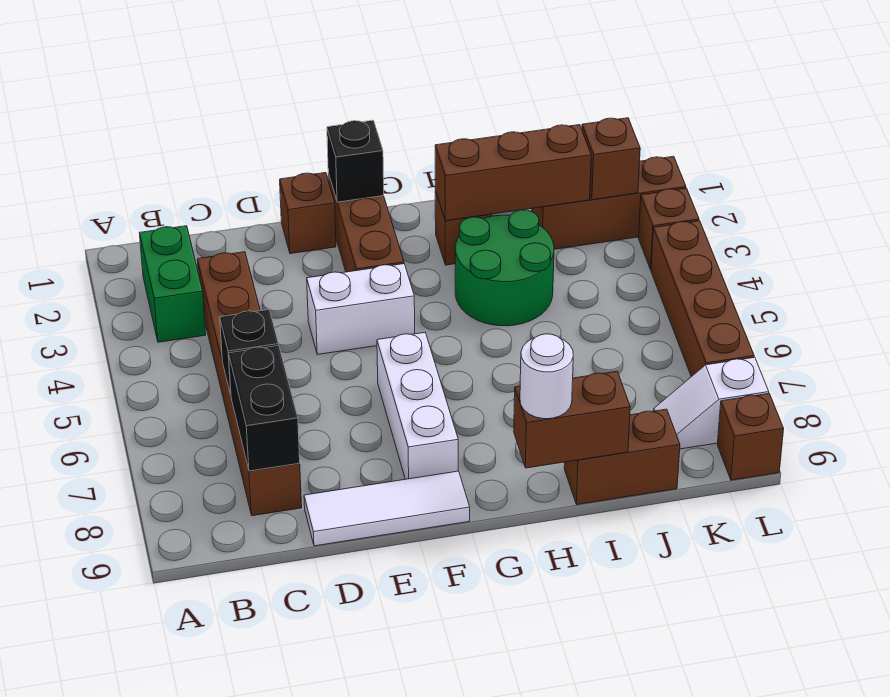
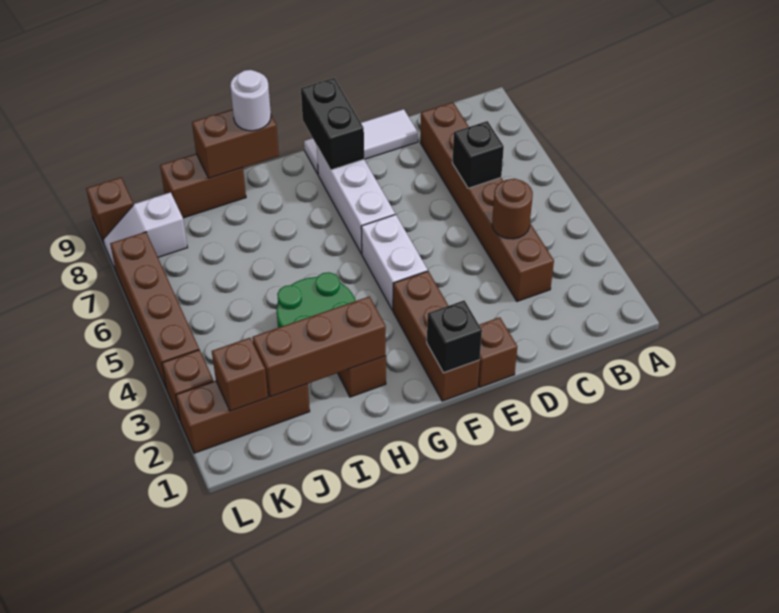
green brick B2:B3 level 1 -> none
none -> brown round brick C4 level 2
black brick C7:C8 level 2 -> black brick F8:F9 level 2
white brick E4:F4 level 1 -> white brick F4:F5 level 1
white slope K8:L8 level 1 top L -> white slope K8:L8 level 1 top K

